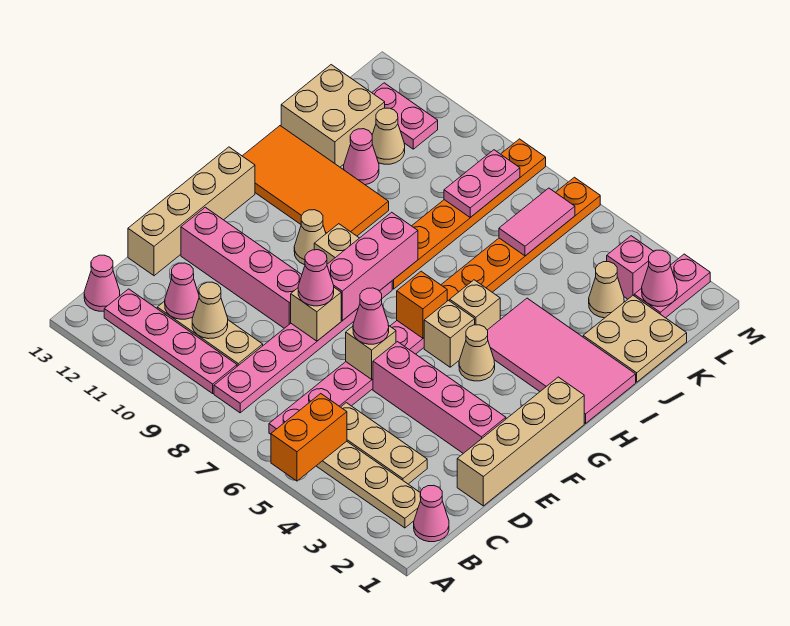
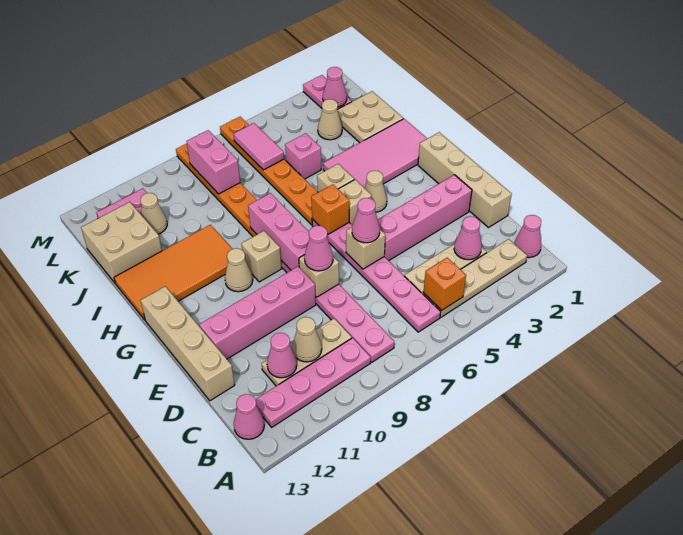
orange brick A5:B5 level 2 -> orange brick B5 level 2
pink cone J11 level 1 -> pink cone C3 level 2
pink plate K8:L8 level 2 -> pink brick K8:L8 level 2
pink brick L3 level 1 -> pink brick J5 level 1

